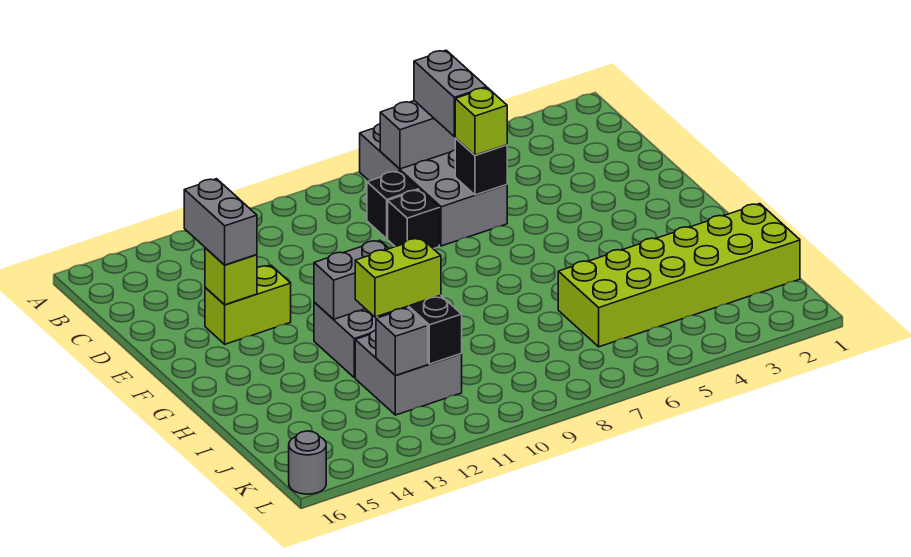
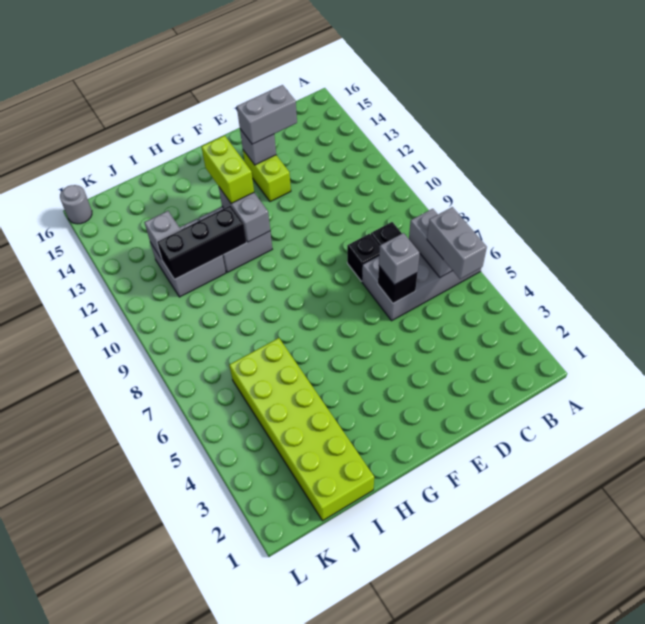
grey brick B6:C6 level 3 -> grey brick B5:B6 level 3
lime brick D6 level 3 -> grey brick D6 level 3
lime brick E14 level 2 -> grey brick E14 level 2
lime brick I11:I12 level 3 -> lime brick G12:G13 level 3

